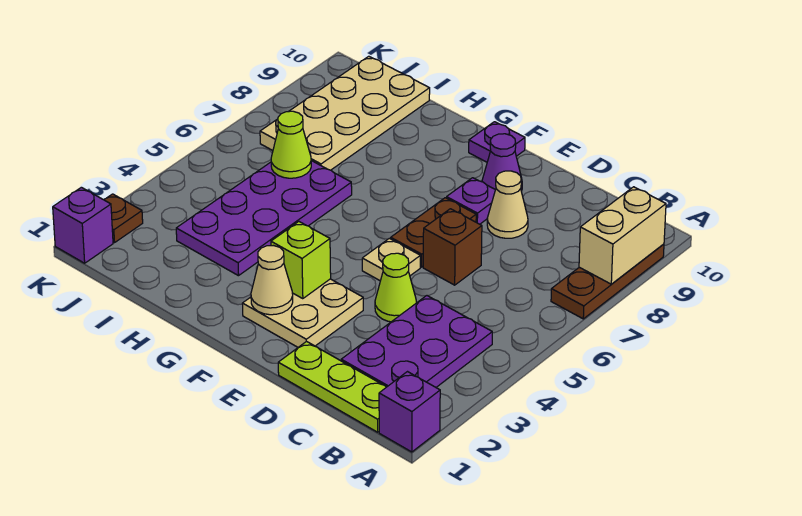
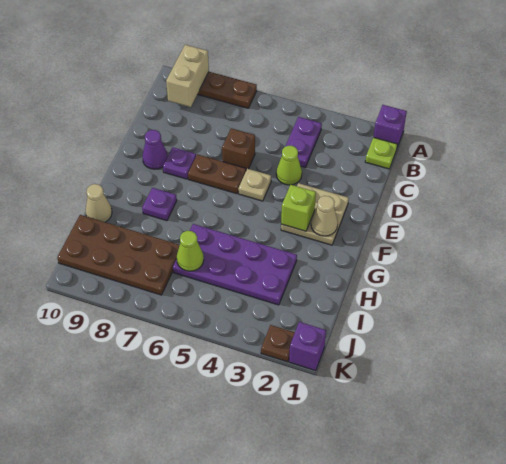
tan brick A8:A9 level 2 -> tan brick A9:B9 level 2
lime plate B1:D1 level 1 -> lime plate B1 level 1
purple plate B2:C4 level 1 -> purple plate B4:C4 level 1
tan cone D8 level 1 -> tan cone H10 level 1
purple plate F10 level 1 -> purple plate G8 level 1
tan plate I7:J10 level 1 -> brown plate I7:J10 level 1

